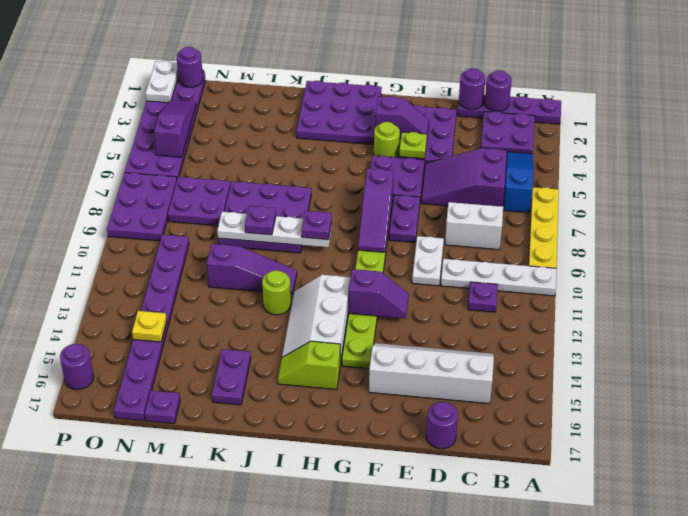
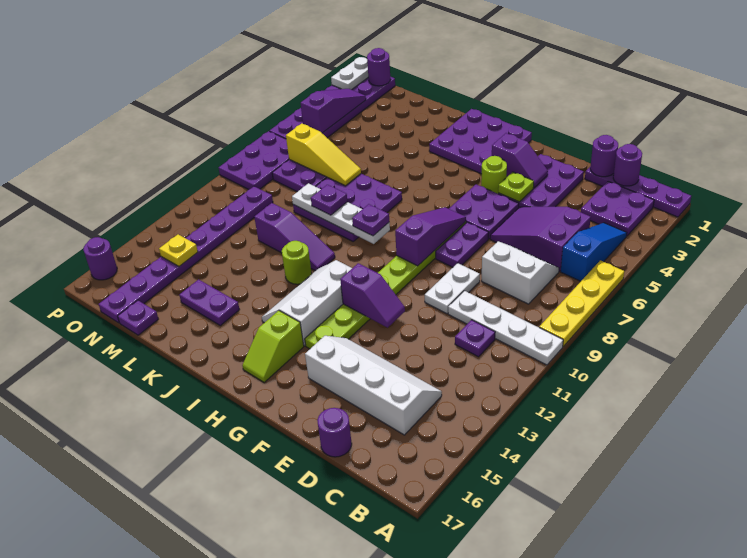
purple slope G7:G9 level 2 top 7 -> purple slope G7:G9 level 2 top 9
lime slope H15:I15 level 1 top H -> lime slope H15:H16 level 1 top 15
purple plate K15:K16 level 1 -> purple plate K15:L15 level 1
none -> yellow slope L7:N7 level 2 top N

